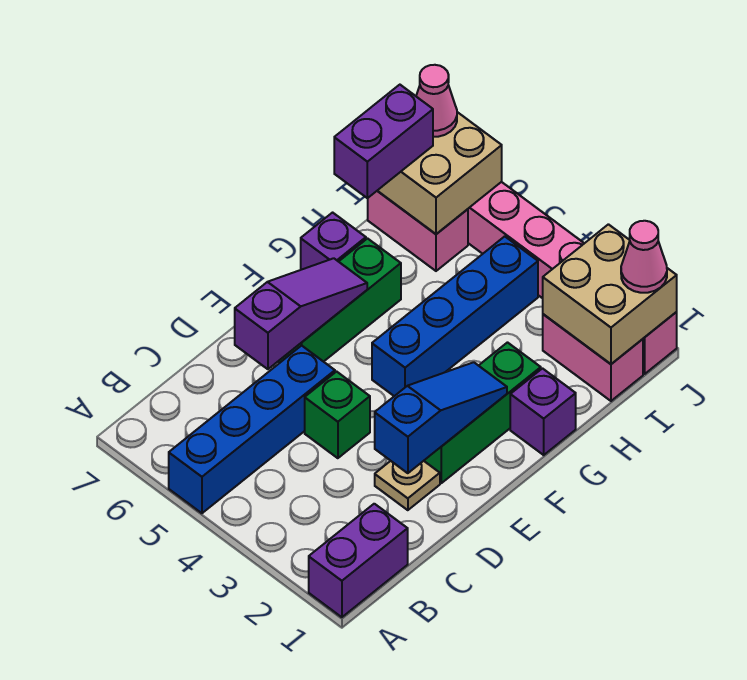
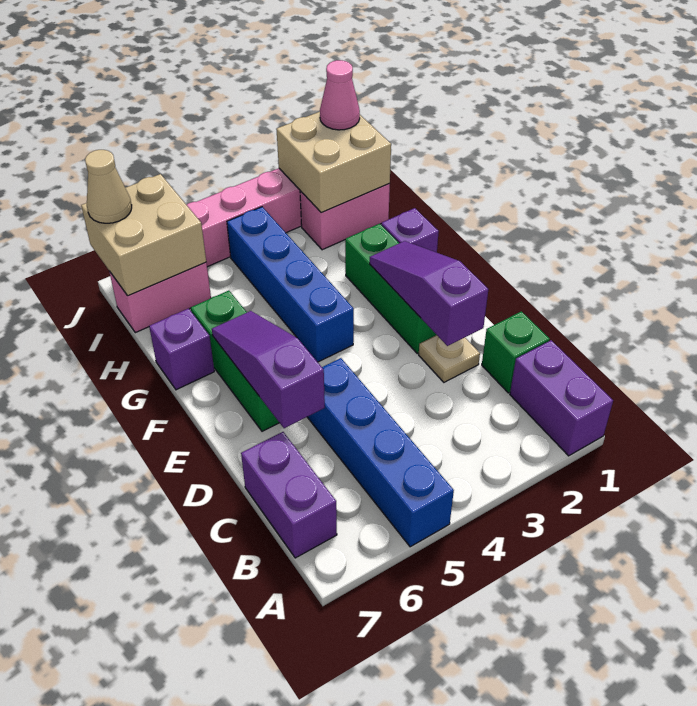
blue slope D2:F2 level 2 top D -> purple slope D2:F2 level 2 top D
green brick D4 level 1 -> green brick C1 level 1
purple brick H7:I7 level 3 -> purple brick B7:C7 level 1
pink cone J7 level 3 -> tan cone J7 level 3

